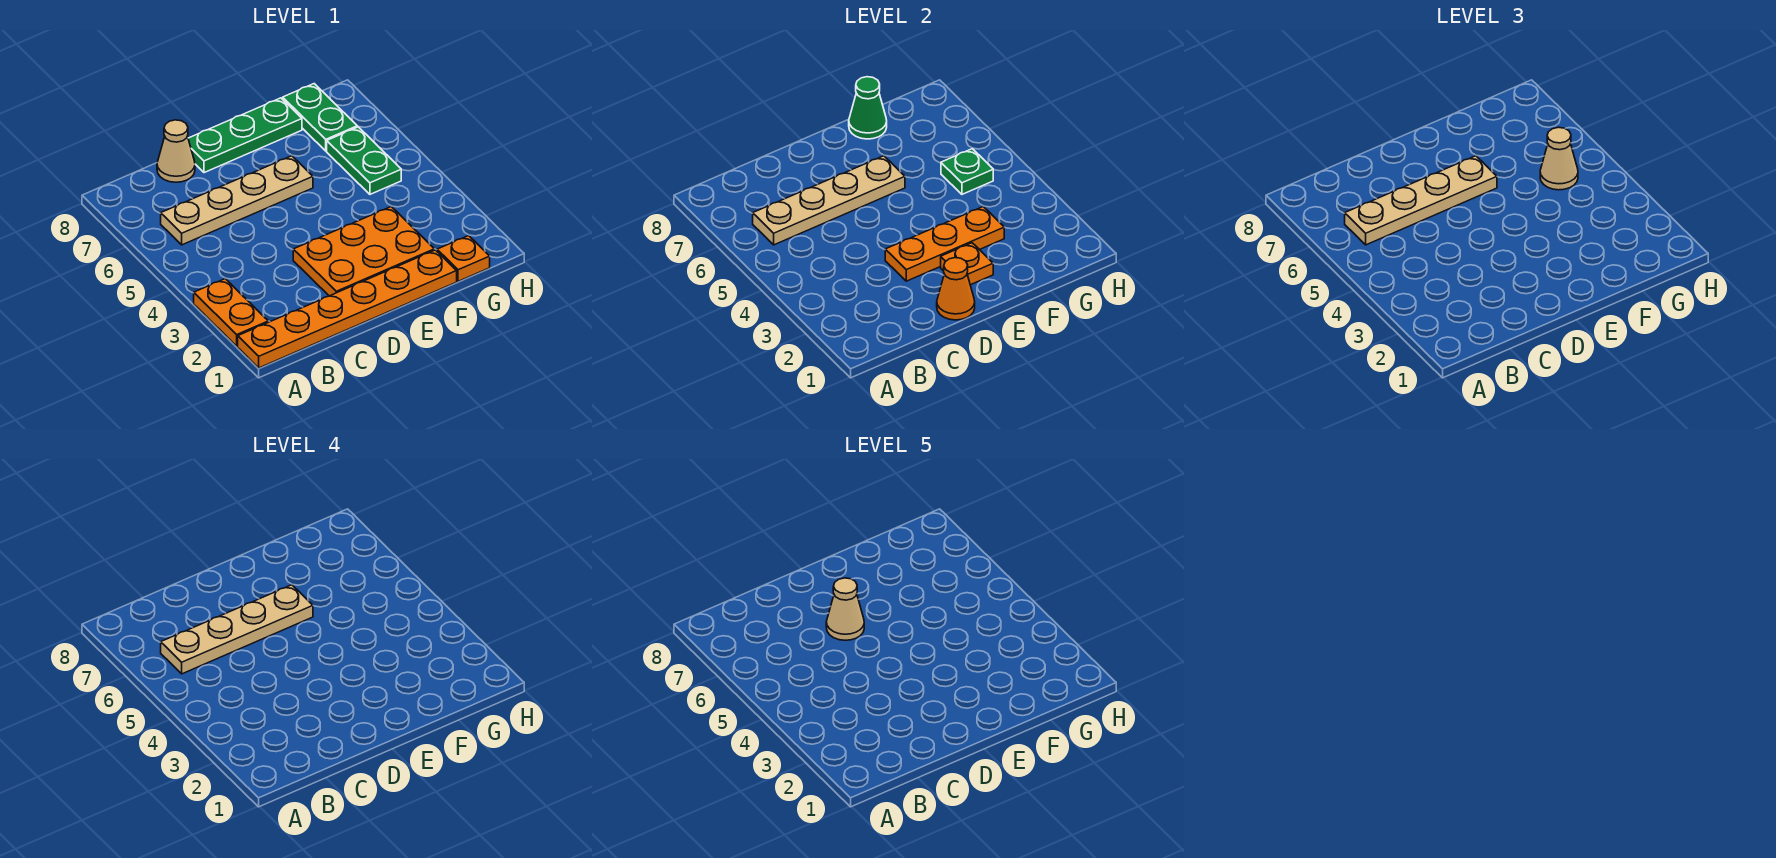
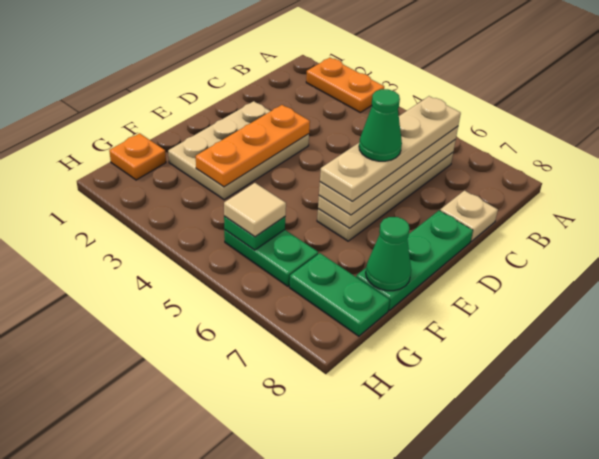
orange plate A1:F1 level 1 -> none
tan cone C8 level 1 -> tan plate C8 level 1
orange cone D1 level 2 -> none
orange plate D2:F3 level 1 -> tan plate D2:F3 level 1
tan cone D6 level 5 -> green cone D6 level 5
orange plate E2 level 2 -> none
tan cone G5 level 3 -> tan tile G5 level 3

